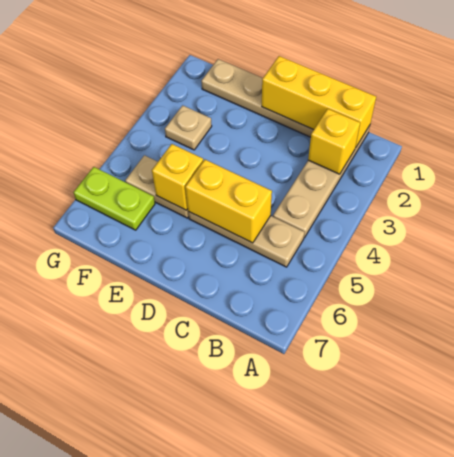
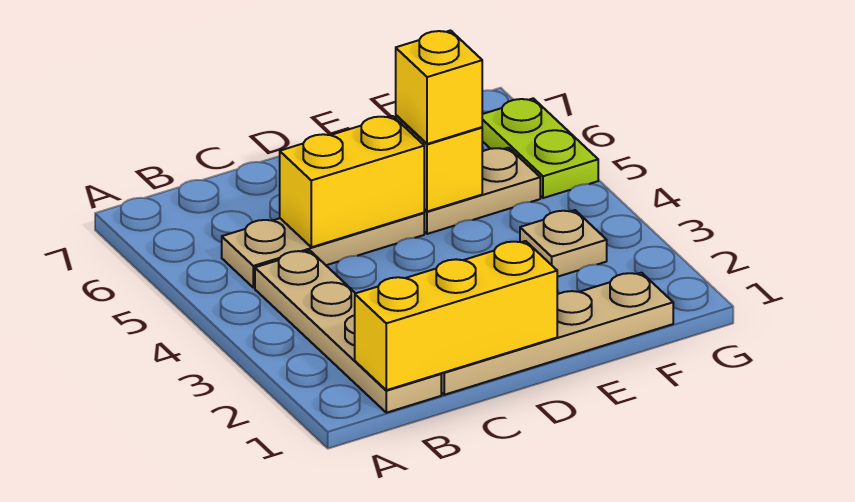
yellow brick B2 level 2 -> yellow brick E5 level 3
lime plate F6:G6 level 1 -> lime plate G5:G6 level 1

